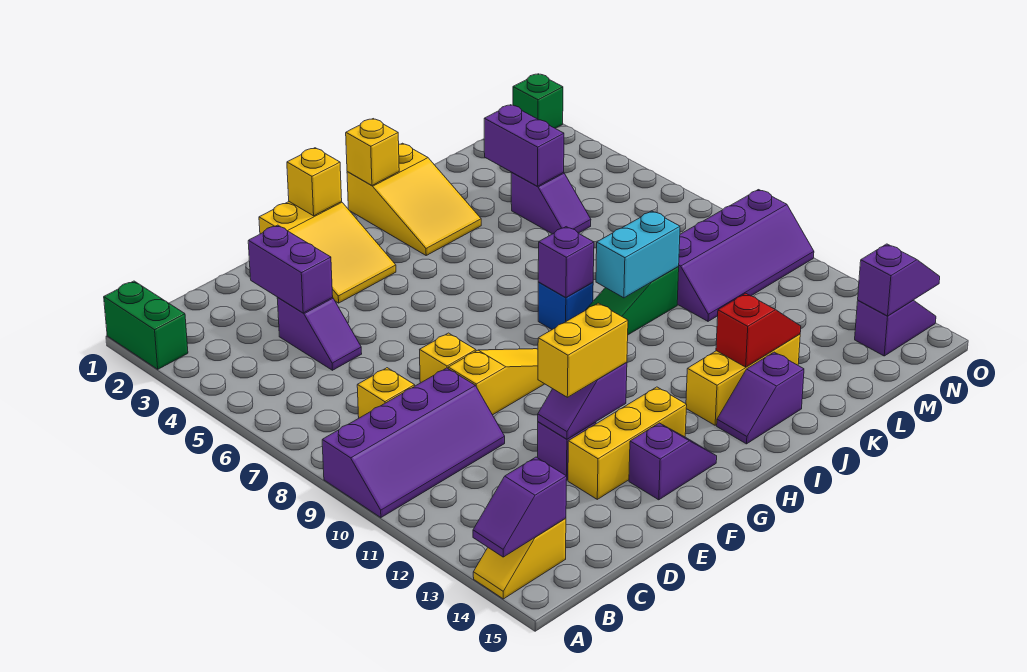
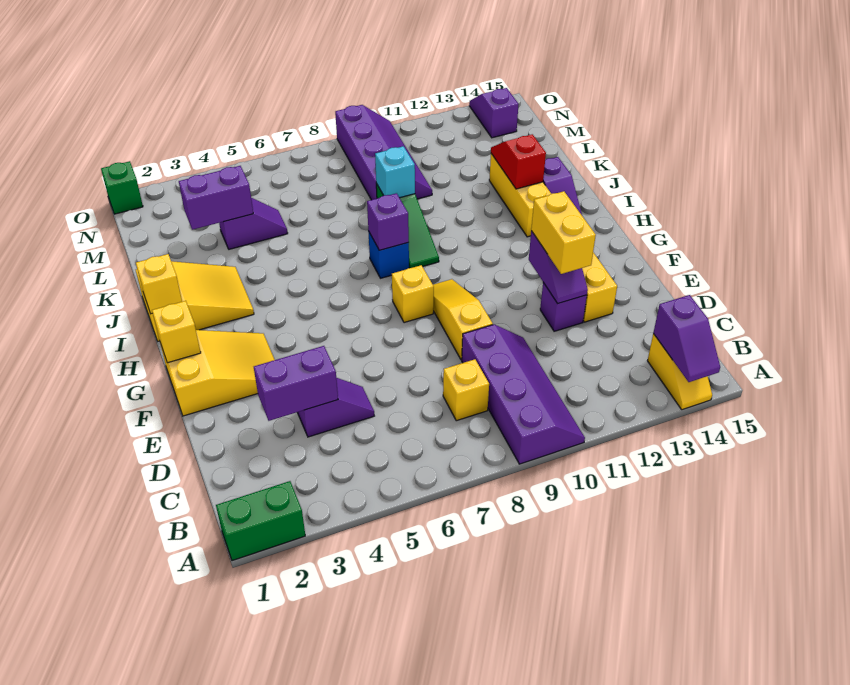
yellow brick E8 level 1 -> yellow brick G8 level 1
purple slope F14:G14 level 1 top F -> none
cyan brick J9:K9 level 2 -> cyan brick K9 level 2
purple slope N14:O14 level 2 top N -> none

